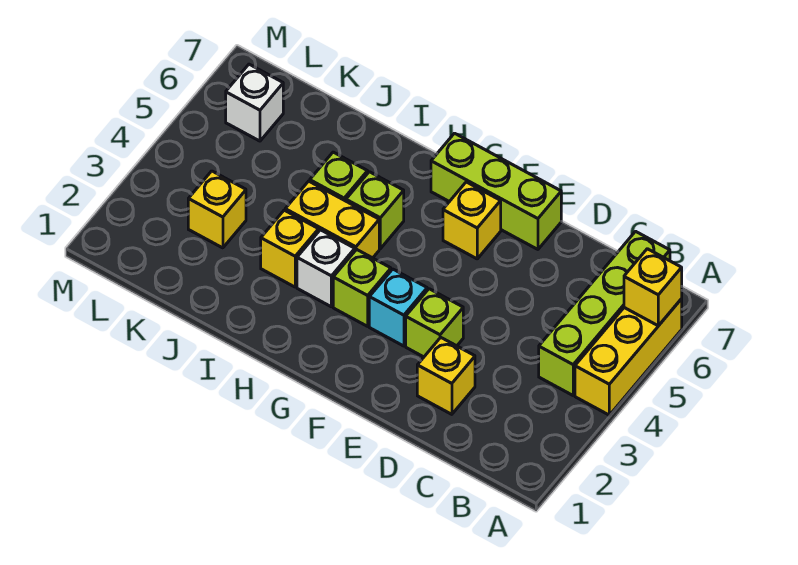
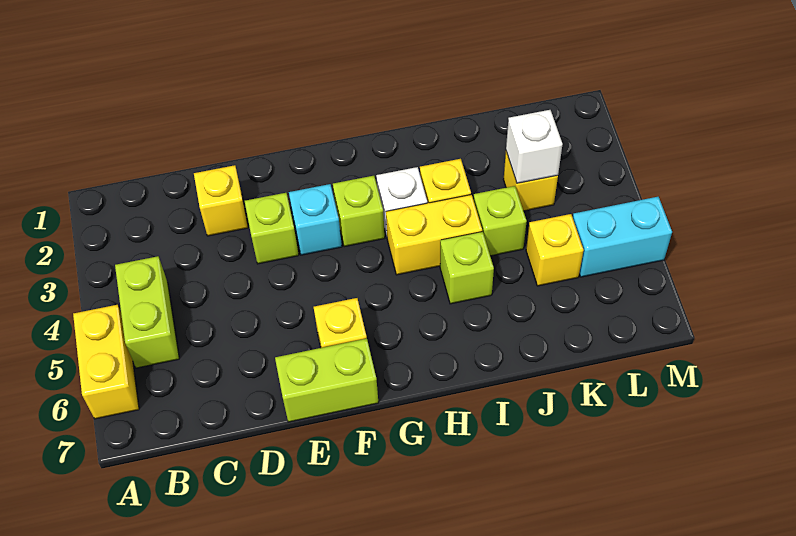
yellow brick A4:A6 level 1 -> yellow brick A5:A6 level 1
yellow brick A6 level 2 -> yellow brick K5 level 1
lime brick B4:B7 level 1 -> lime brick B4:B5 level 1
lime brick E7:G7 level 1 -> lime brick E7:F7 level 1
lime brick H5 level 1 -> lime brick J4 level 1
none -> cyan brick L5:M5 level 1
white brick L6 level 1 -> white brick K3 level 2

